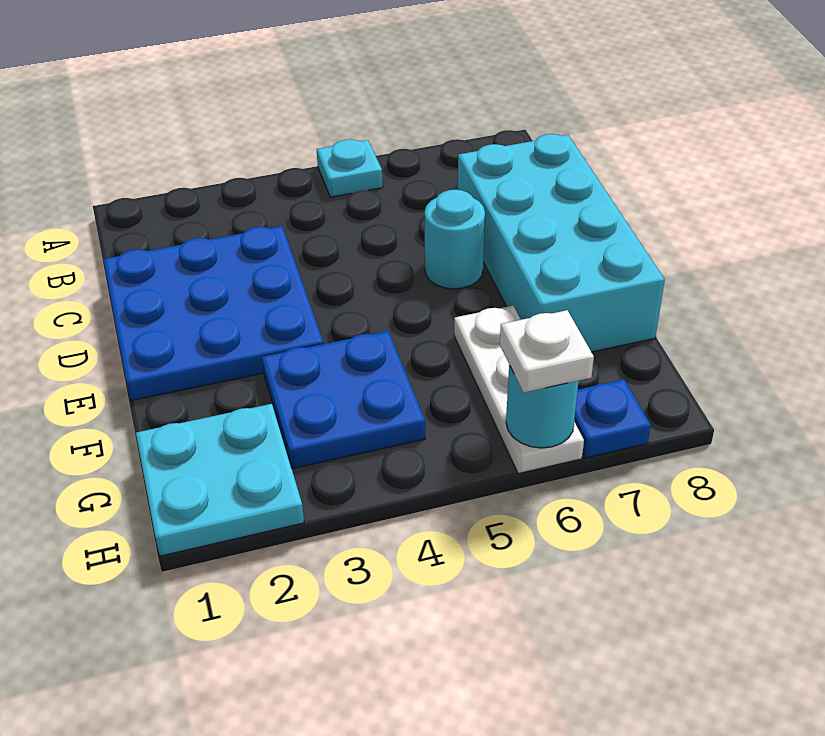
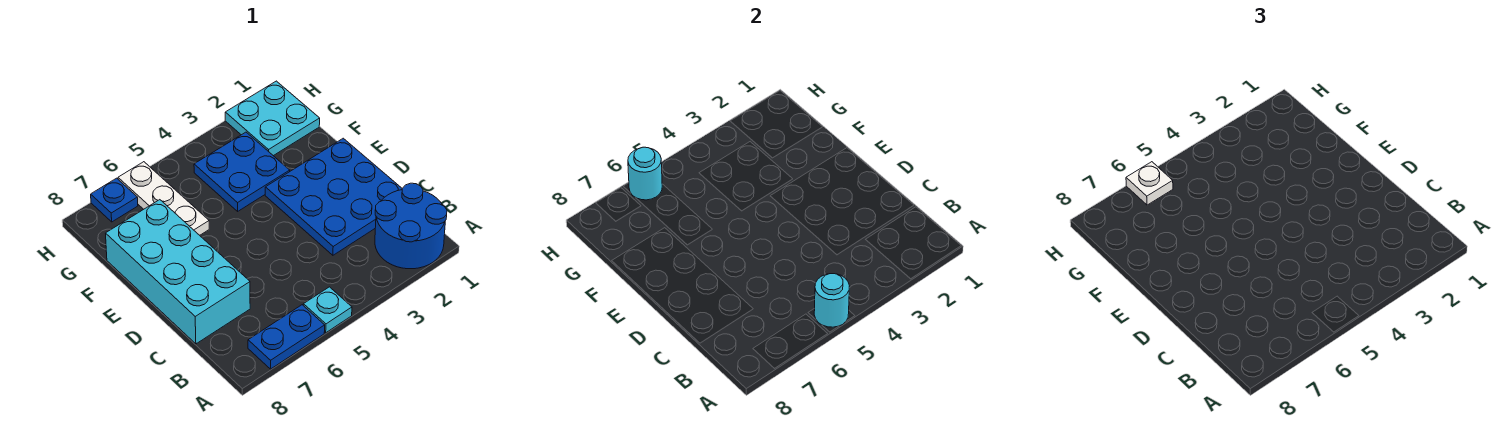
none -> blue round brick A1:B2 level 1
none -> blue plate A6:A7 level 1
cyan round brick D6 level 1 -> cyan round brick A5 level 2

